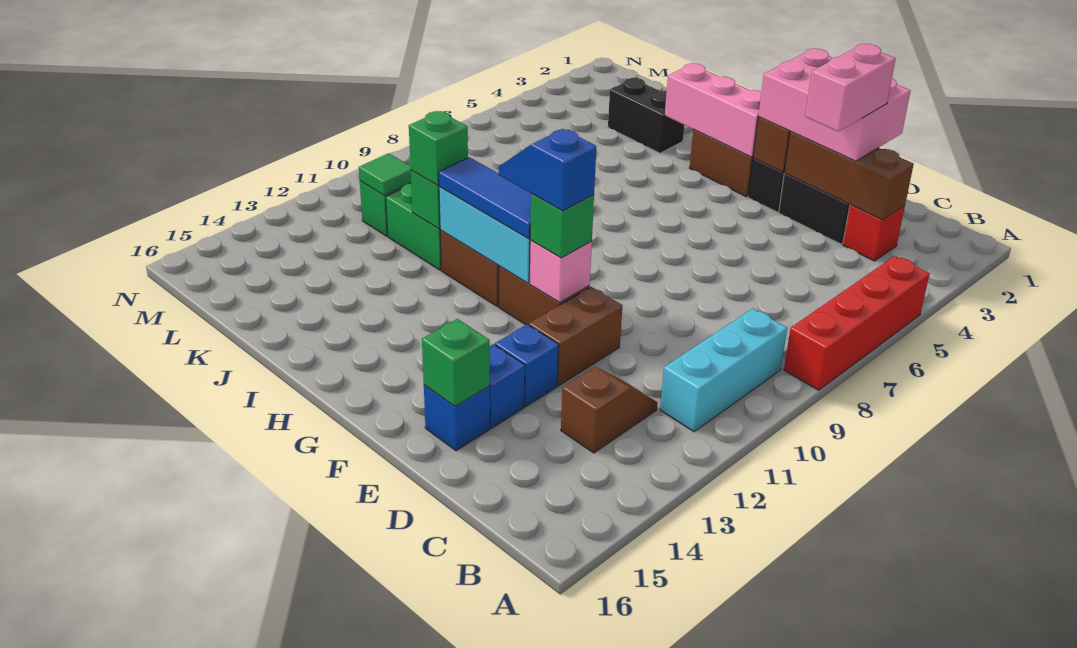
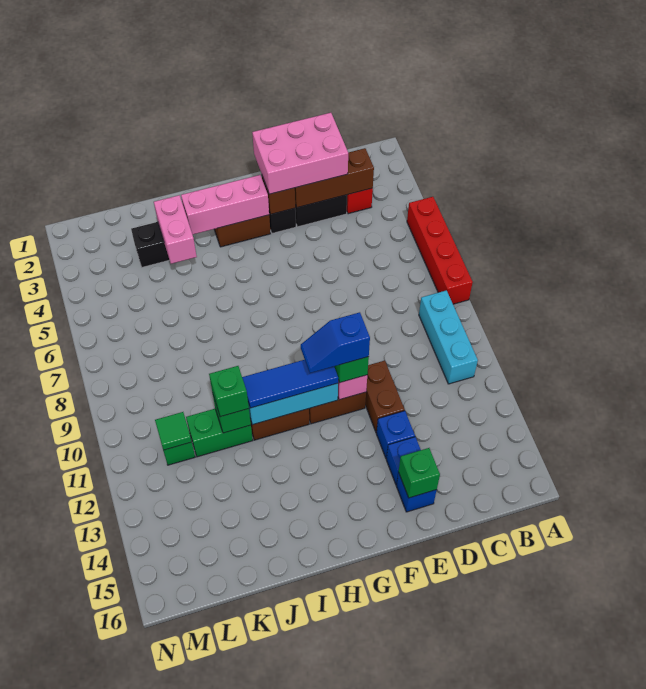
brown slope C12:C13 level 1 top 13 -> none
pink brick D3:D4 level 4 -> pink brick J3:J4 level 2

